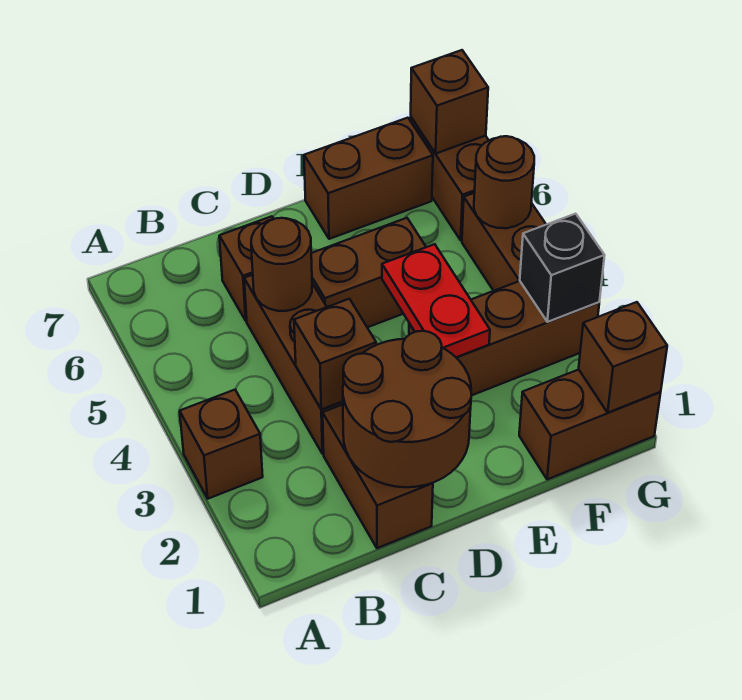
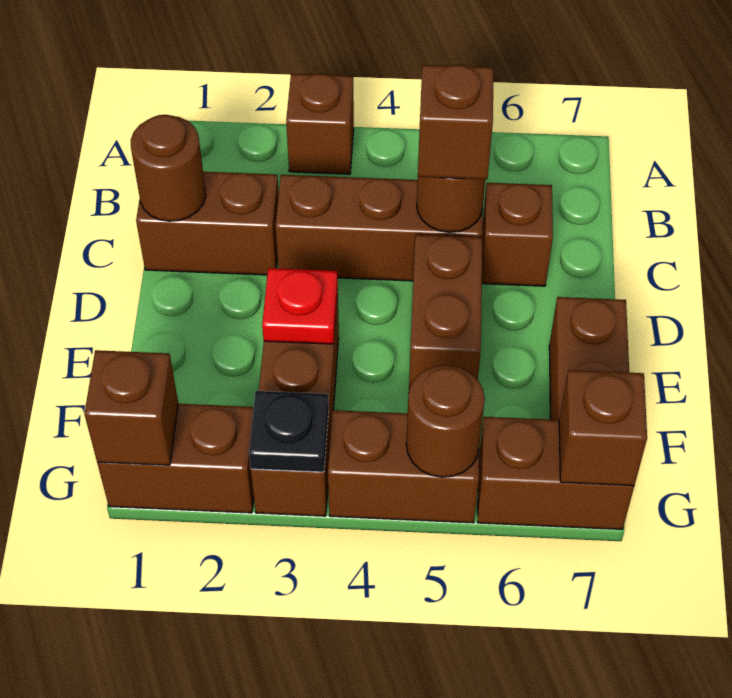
brown round brick C1:D2 level 2 -> brown round brick C1 level 2
brown brick C3 level 2 -> brown brick C5 level 3
red plate E3:E4 level 2 -> red plate E3 level 2
brown brick F1:G1 level 1 -> brown brick G1:G2 level 1
black brick G3 level 2 -> black plate G3 level 2

